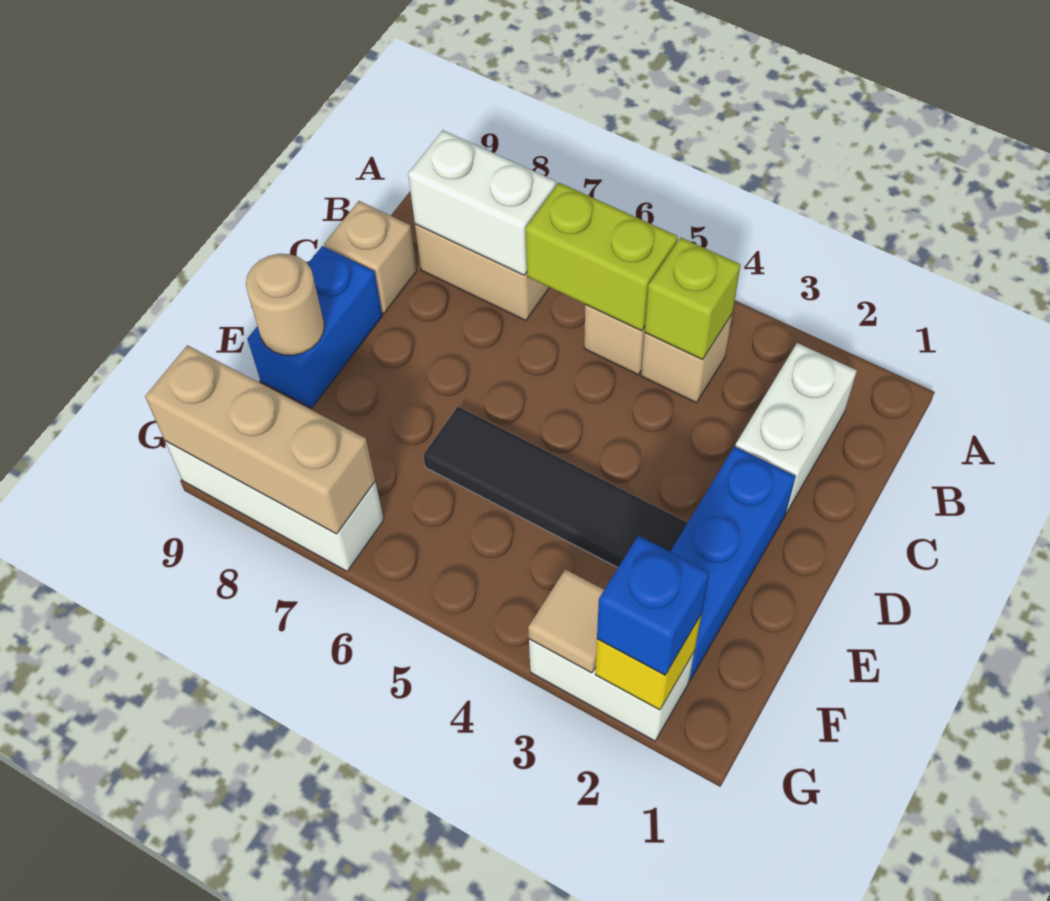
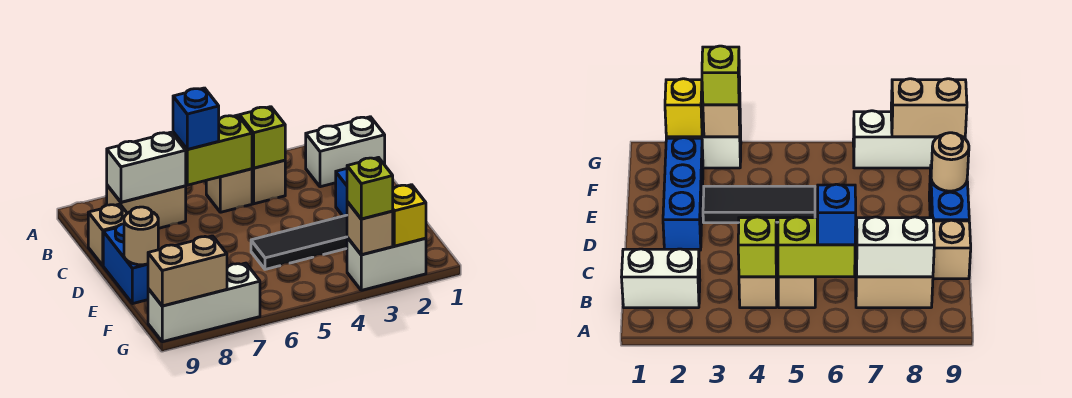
white brick B2:C2 level 1 -> white brick B1:B2 level 1
black tile E3:E6 level 1 -> black tile E3:E5 level 1
blue brick G2 level 3 -> blue brick B6 level 3
tan tile G3 level 2 -> tan brick G3 level 2
none -> lime brick G3 level 3
tan brick G7:G9 level 2 -> tan brick G8:G9 level 2

